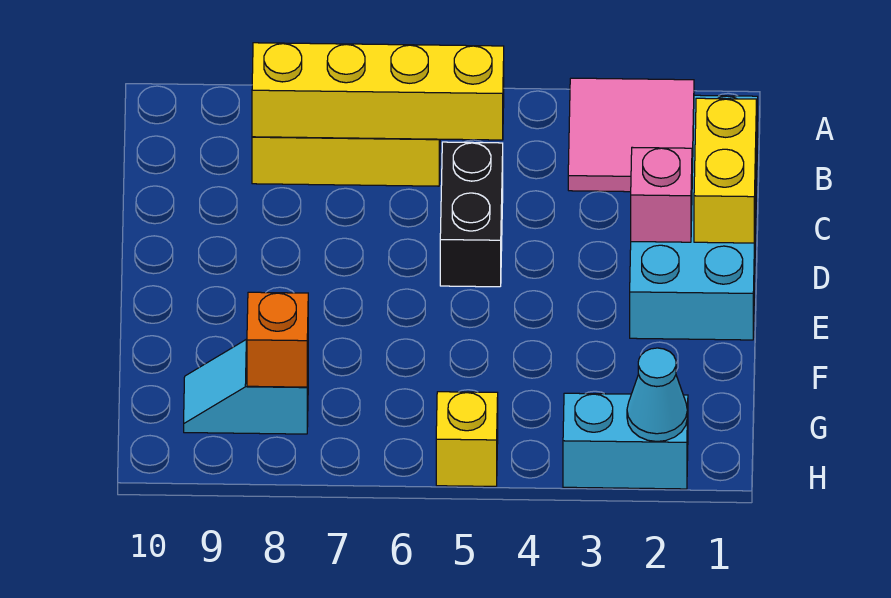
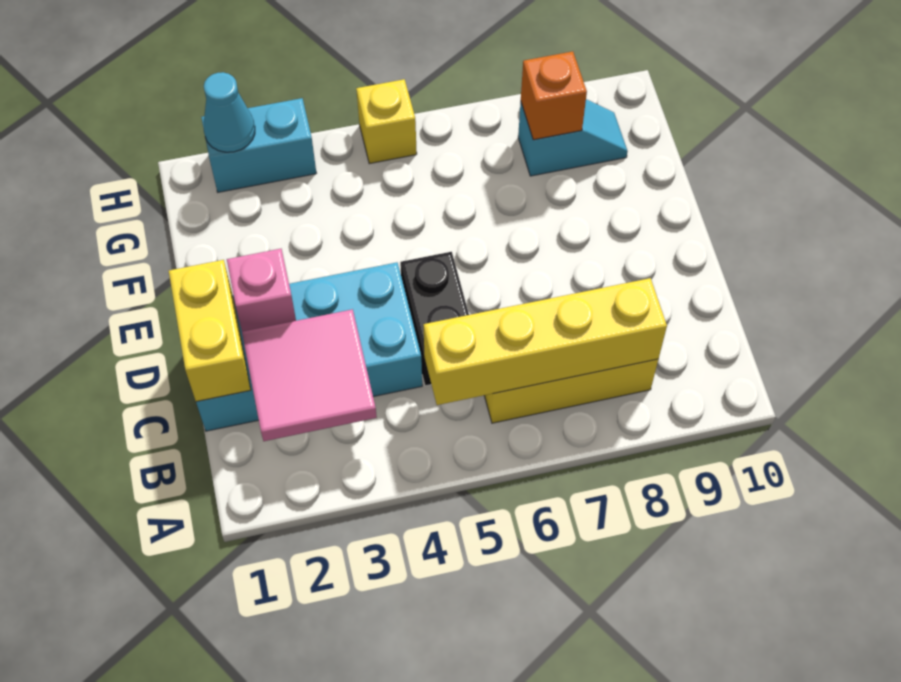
cyan brick B1:E2 level 1 -> cyan brick C1:D4 level 1

